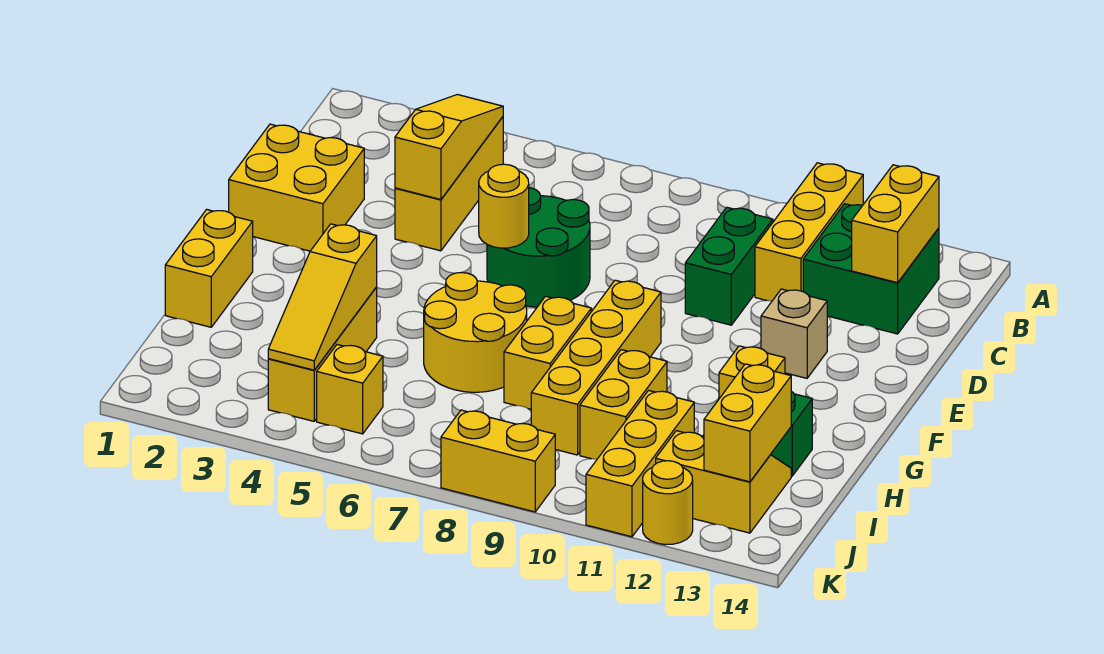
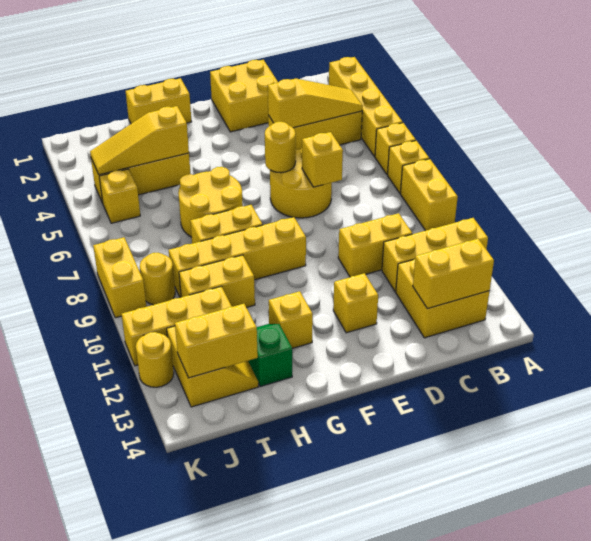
none -> yellow brick A2:A5 level 1
none -> yellow brick A6 level 1
none -> yellow brick A7 level 1
none -> yellow brick A8:A9 level 1
green brick B12:C13 level 1 -> yellow brick B12:C13 level 1
green brick C10:D10 level 1 -> yellow brick C10:D10 level 1
green round brick D6:E7 level 1 -> yellow round brick D6:E7 level 1
none -> yellow brick D7 level 2
tan brick E12 level 1 -> yellow brick E12 level 1
none -> yellow round brick J9 level 1

